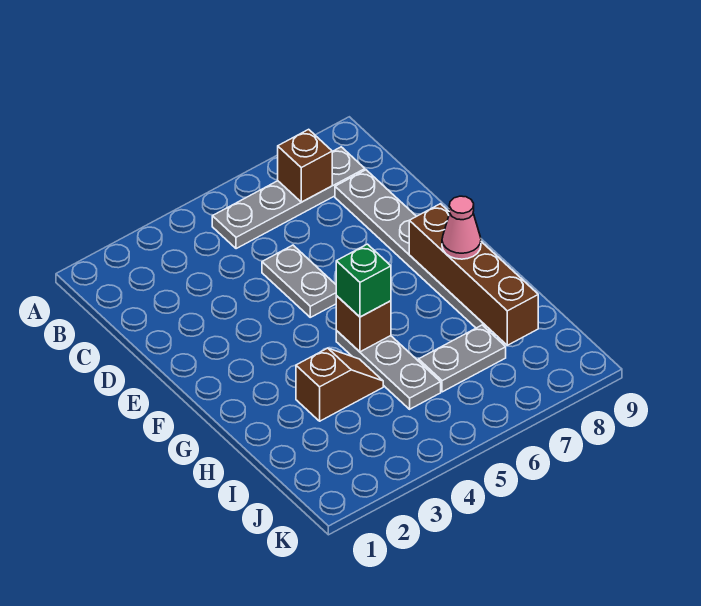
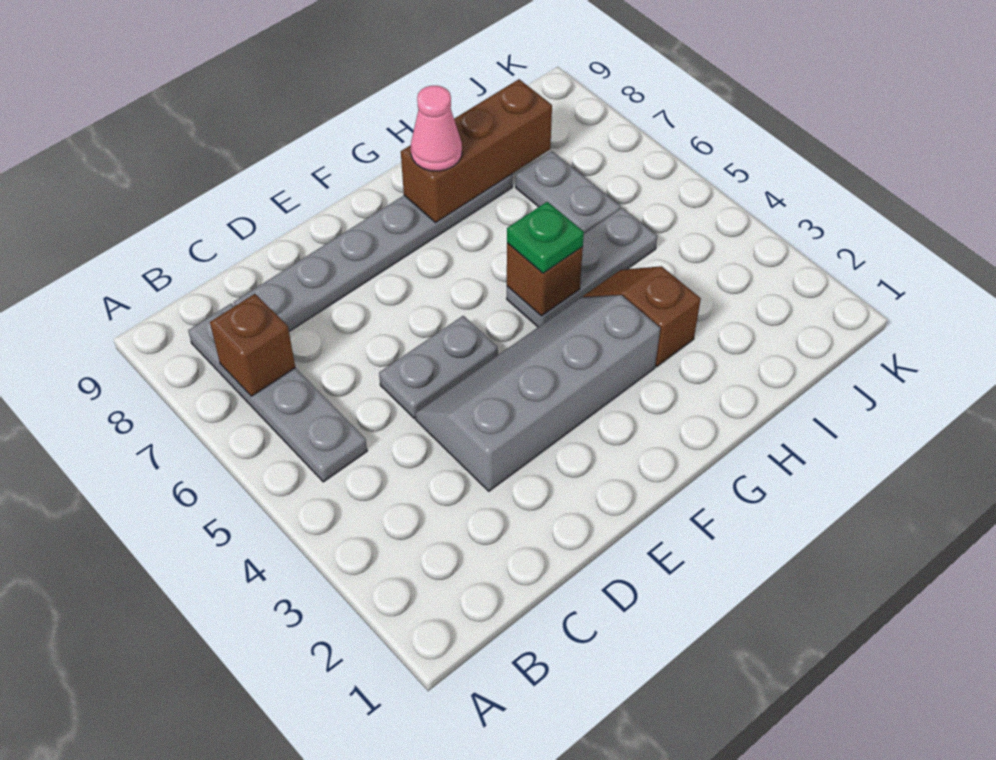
none -> grey slope D3:G4 level 1 top 3
brown brick F8:I8 level 2 -> brown brick G8:I8 level 2
green brick G5 level 3 -> green plate G5 level 3

